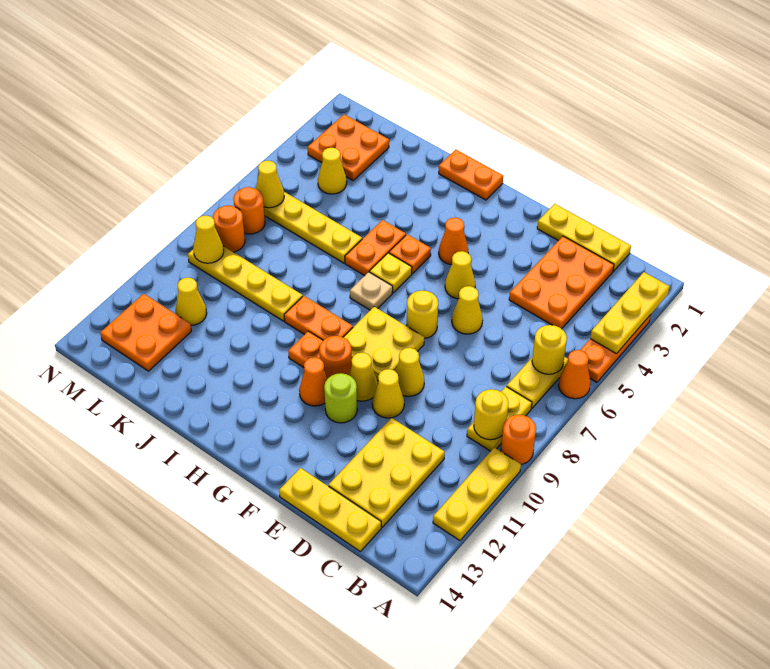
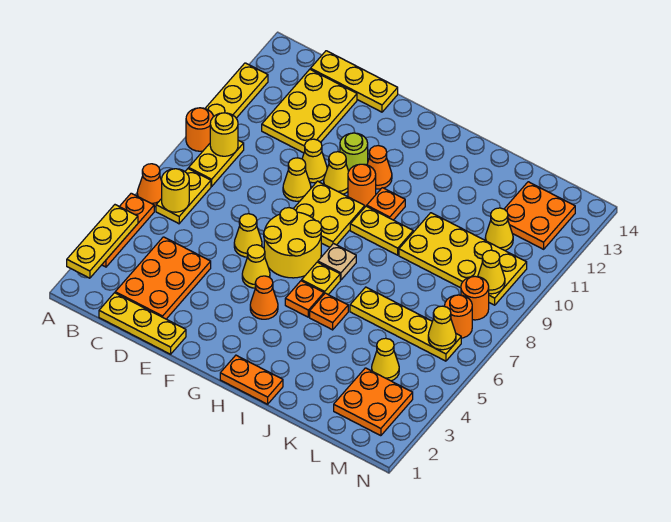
yellow round brick F7 level 1 -> yellow round brick F6:G7 level 1
orange plate H9:I9 level 1 -> yellow plate H9:I9 level 1
orange plate I5:I6 level 1 -> orange plate I5 level 1
yellow plate J9:M9 level 1 -> yellow plate J9:M10 level 1

